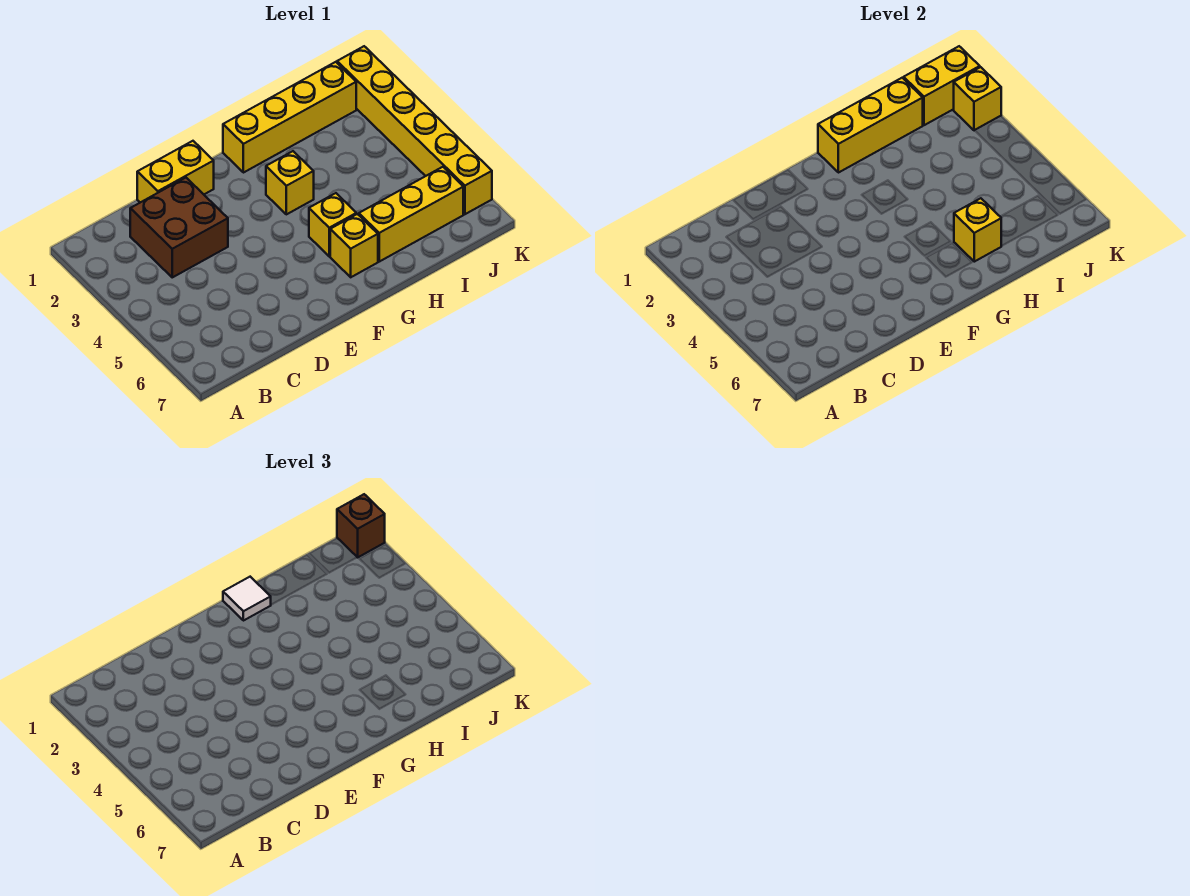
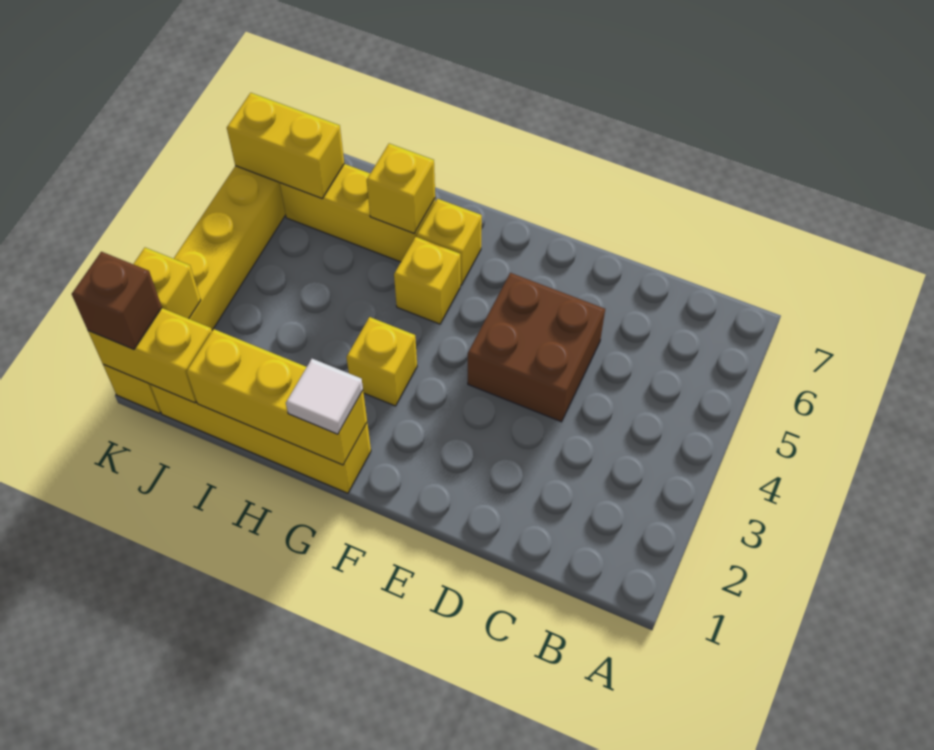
brown brick C2:D3 level 1 -> brown brick D4:E5 level 1
yellow brick D1:E1 level 1 -> yellow brick J6:K6 level 2

